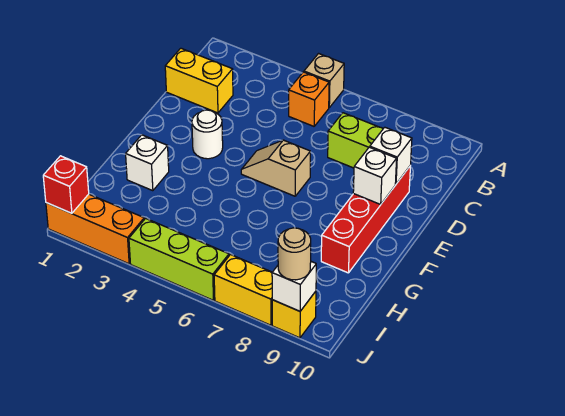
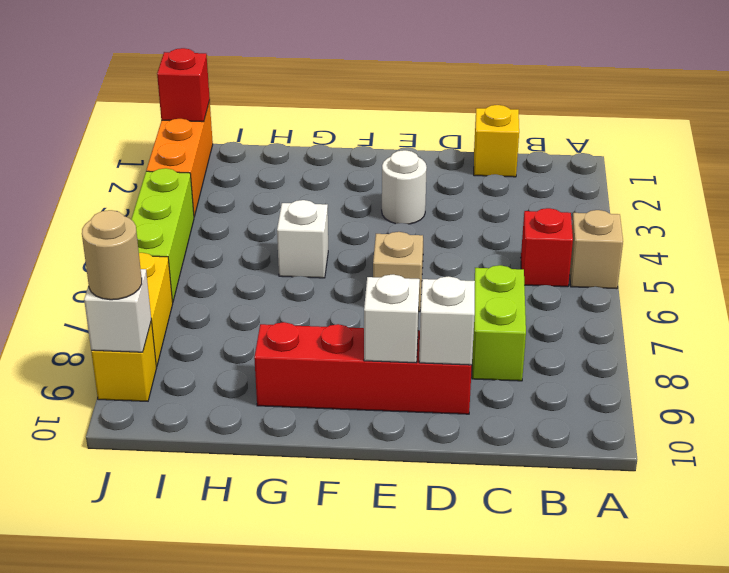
orange brick B5 level 1 -> red brick B5 level 1
yellow brick C1:C2 level 1 -> yellow brick C1 level 1
white brick G2 level 1 -> white brick G5 level 1

